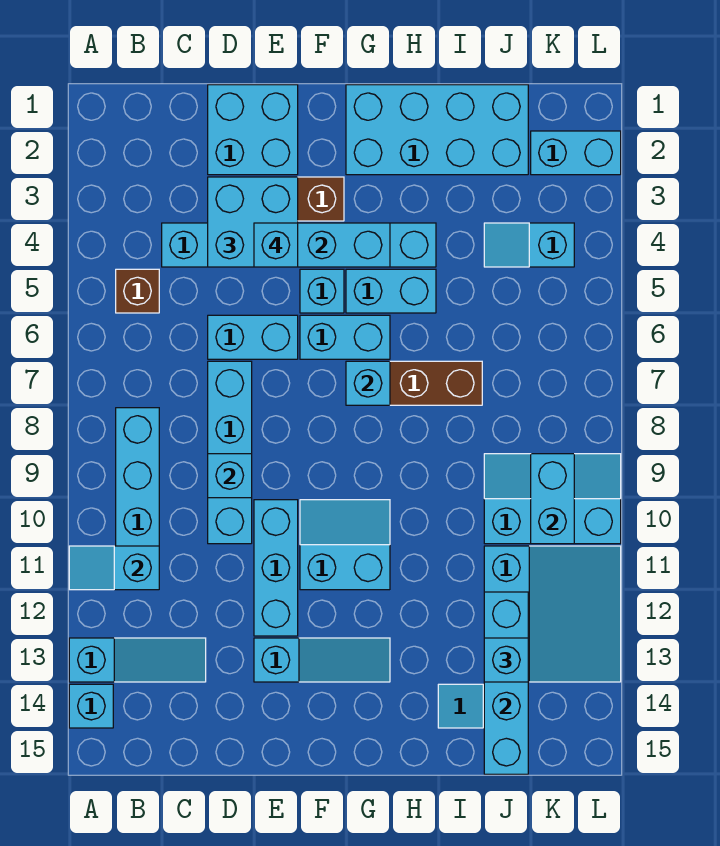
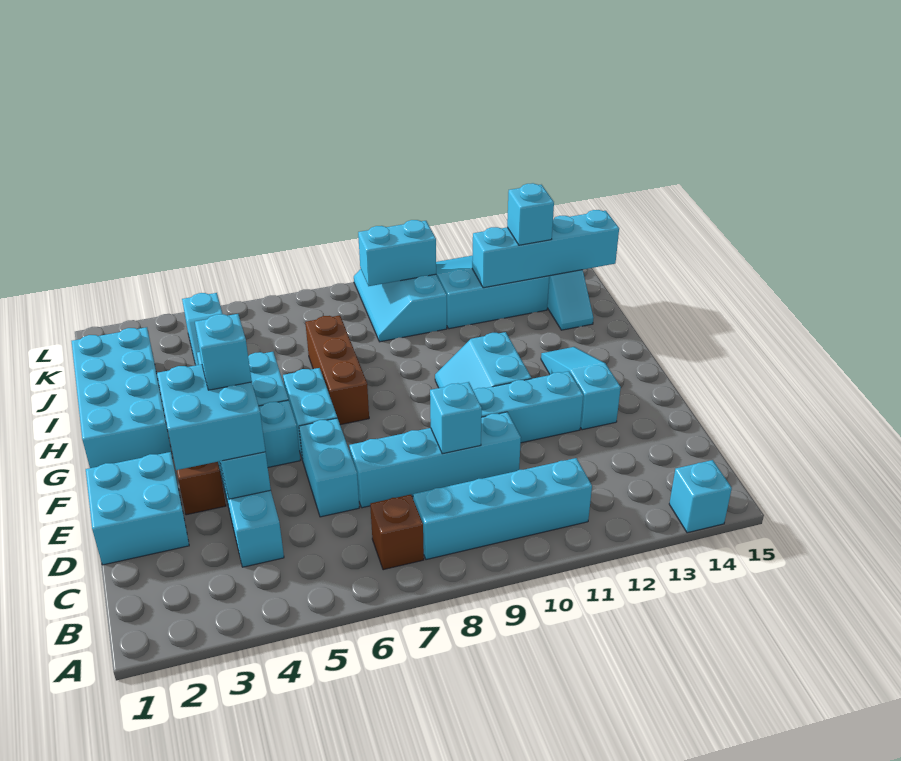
cyan slope A11:B11 level 2 top B -> none
cyan slope A13:C13 level 1 top A -> none
brown brick B5 level 1 -> brown brick B7 level 1
cyan brick G7 level 2 -> none
cyan brick K2:L2 level 1 -> none

